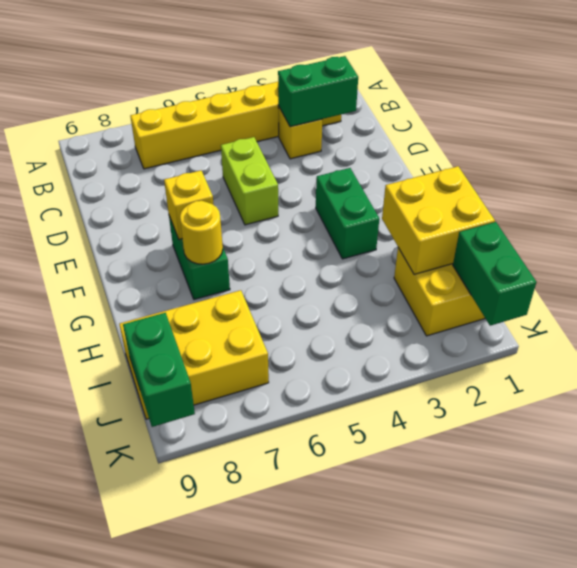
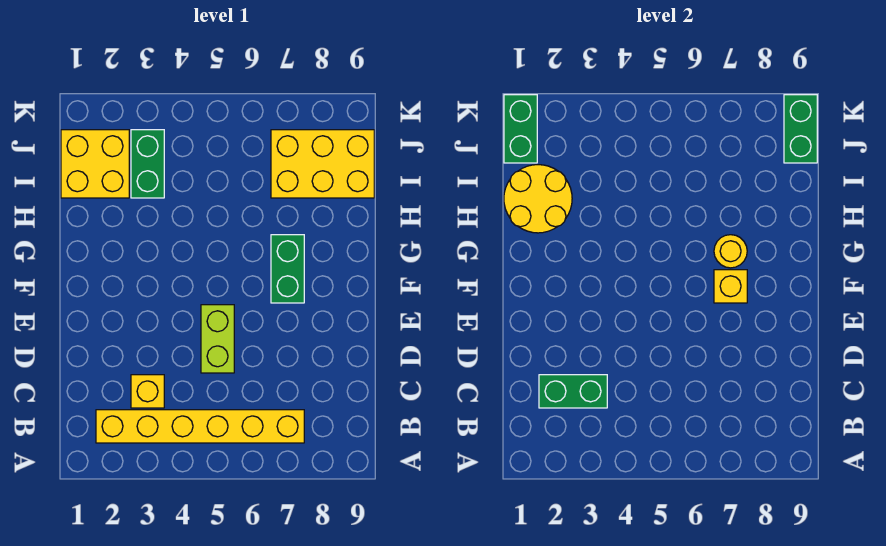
green brick F3:G3 level 1 -> green brick I3:J3 level 1
yellow brick H1:I2 level 2 -> yellow round brick H1:I2 level 2

